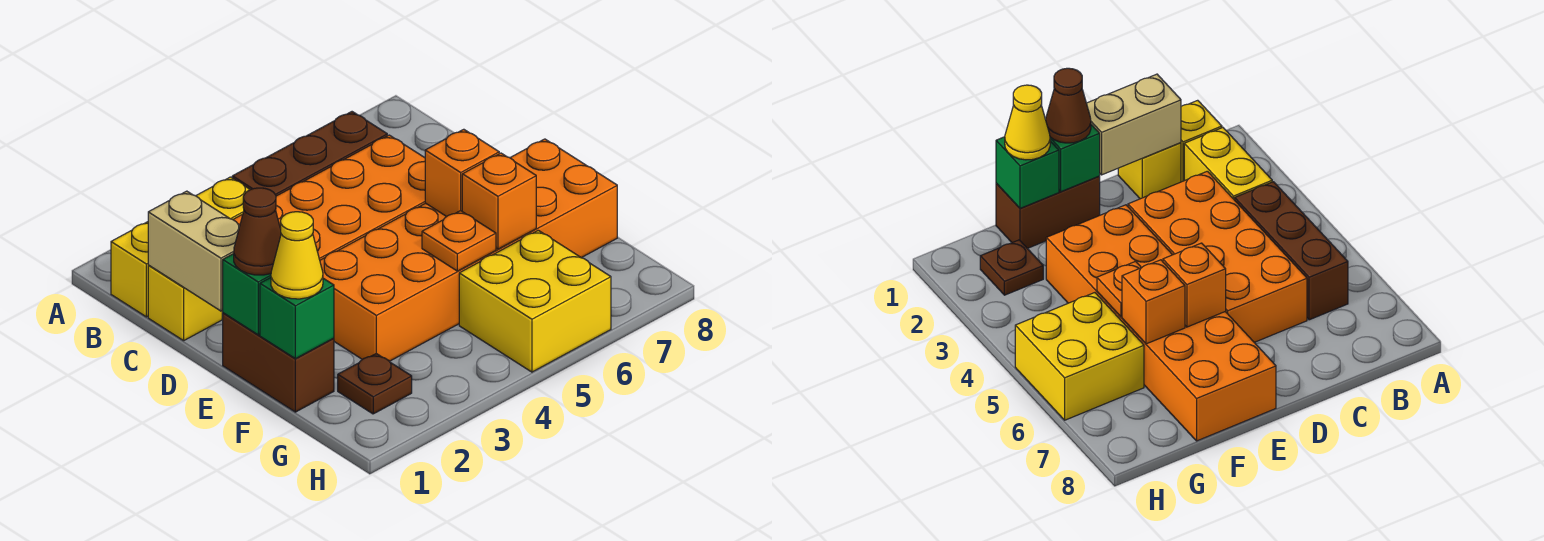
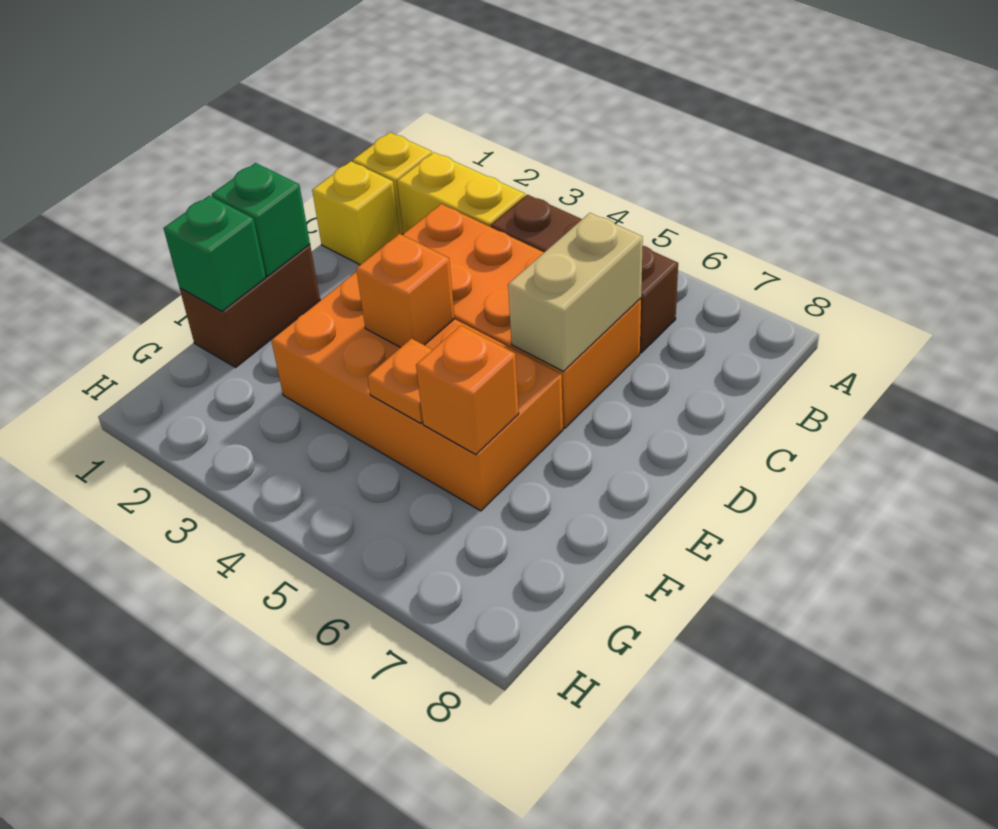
tan brick C1:D1 level 2 -> tan brick C6:D6 level 2
brown cone E1 level 3 -> none
orange brick E3:F8 level 1 -> orange brick E3:F6 level 1
orange brick E6 level 2 -> orange brick E4 level 2
yellow cone F1 level 3 -> none
brown plate G2 level 1 -> none
yellow brick G5:H6 level 1 -> none

